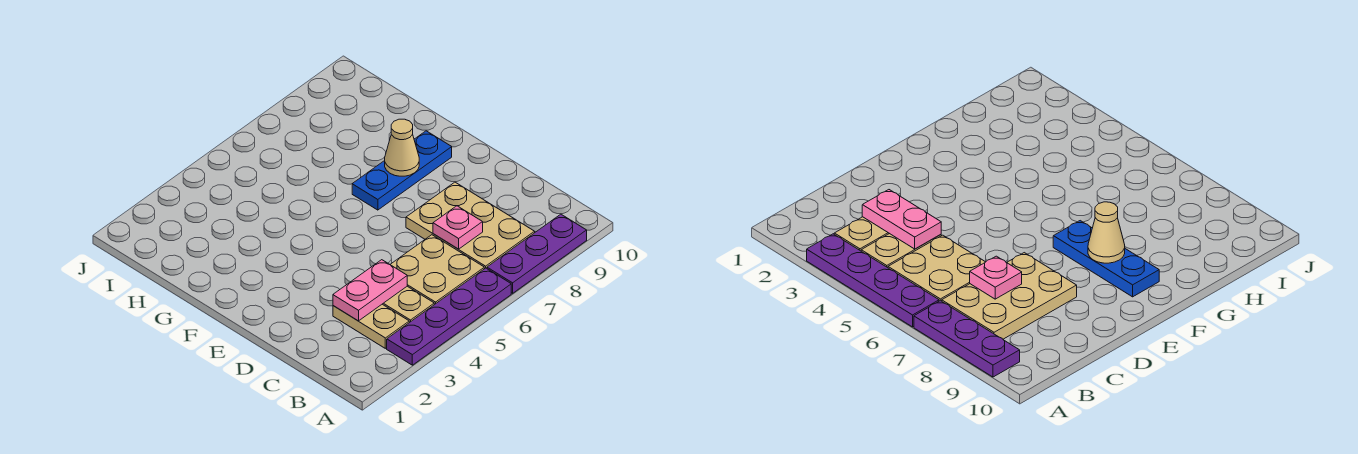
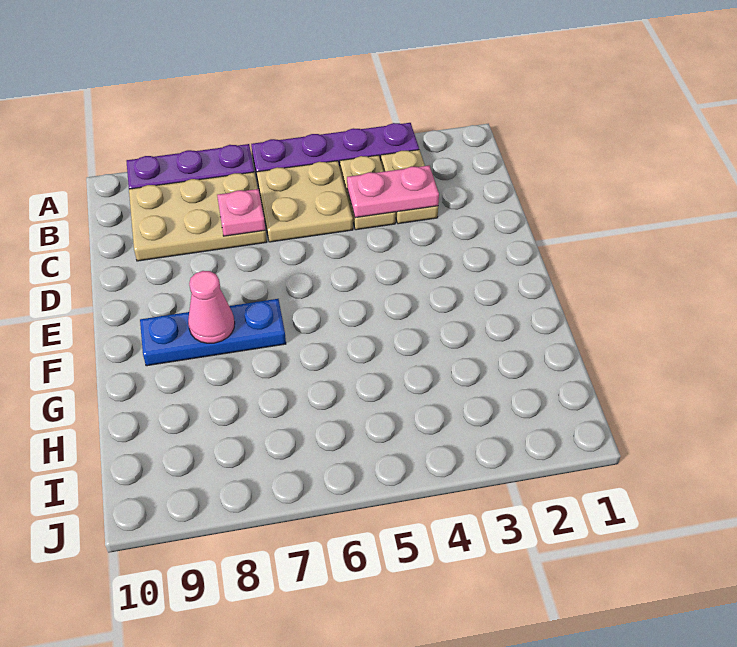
tan plate B7:D8 level 1 -> tan plate B7:C9 level 1
tan cone F8 level 2 -> pink cone F8 level 2

